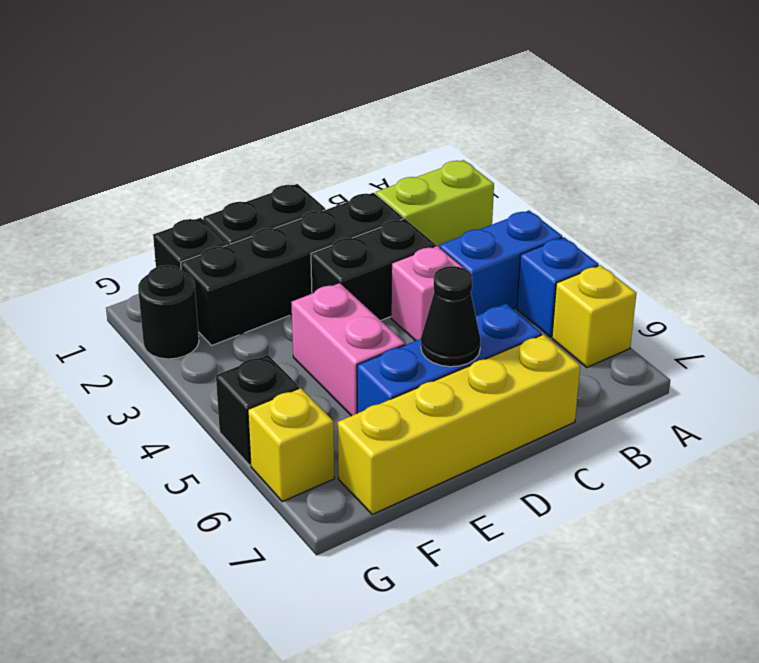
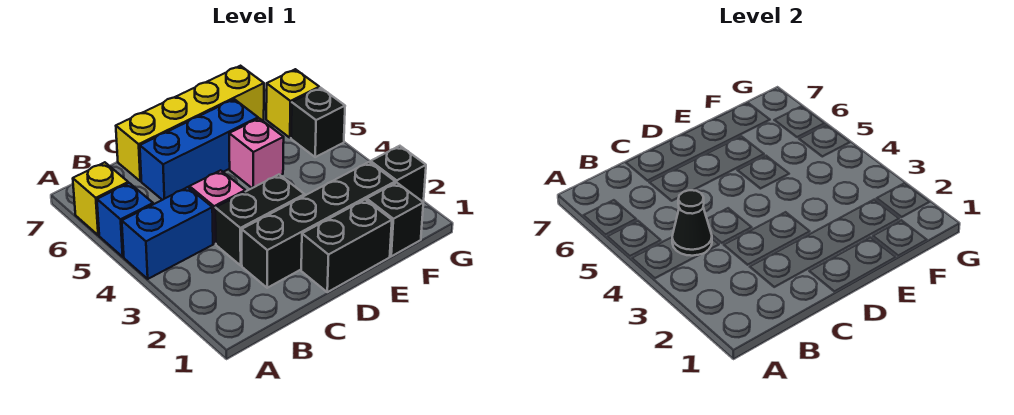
lime brick A2:B2 level 1 -> none
black cone D6 level 2 -> black cone B4 level 2
pink brick E4:E5 level 1 -> pink brick E5 level 1
black round brick G2 level 1 -> black brick G2 level 1

